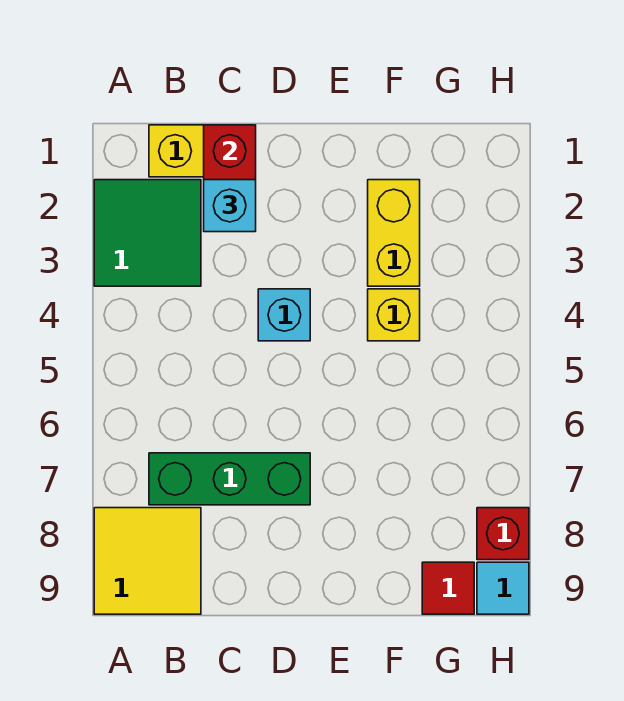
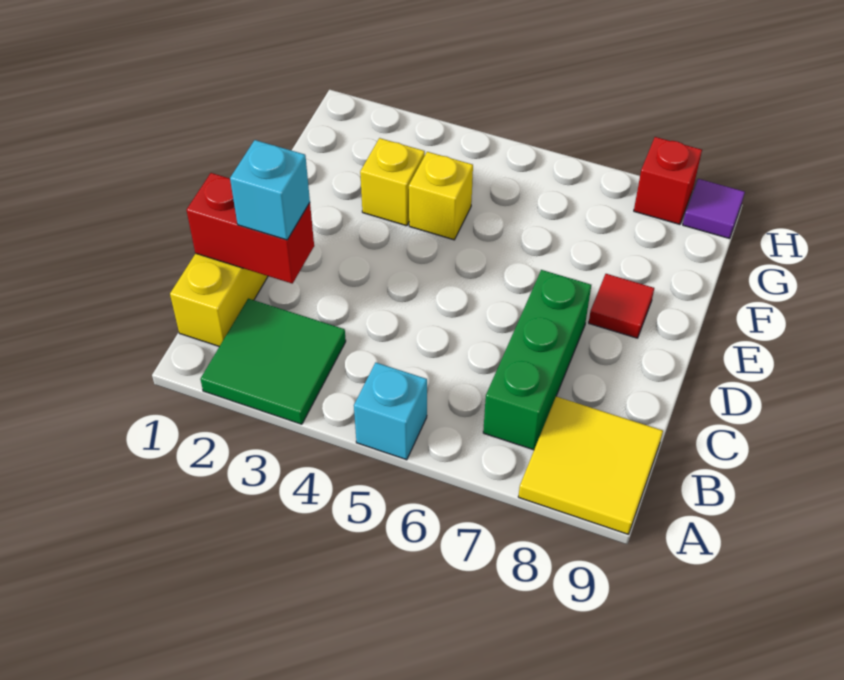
cyan brick D4 level 1 -> cyan brick A5 level 1
yellow brick F2:F3 level 1 -> yellow brick F3 level 1
red tile G9 level 1 -> red tile E8 level 1
cyan tile H9 level 1 -> purple tile H9 level 1

